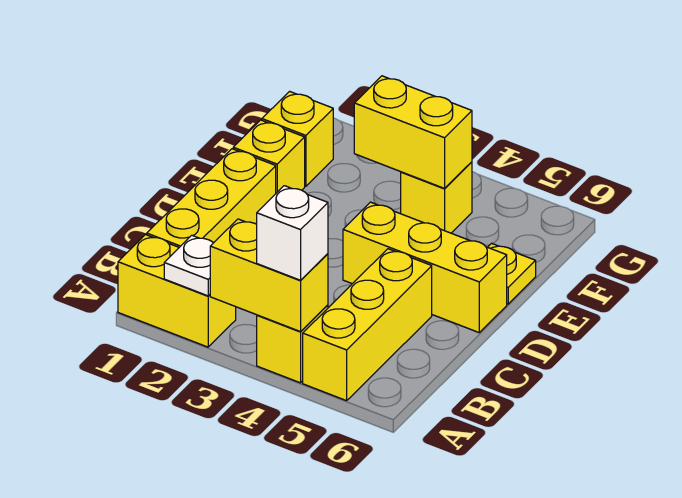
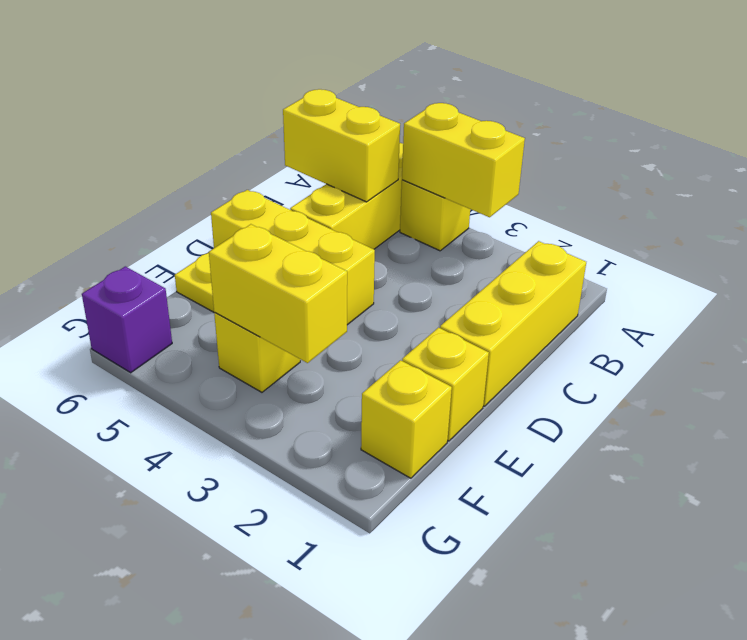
yellow brick A1:A2 level 1 -> yellow brick B5:B6 level 2
white plate A2 level 2 -> none
white brick A4 level 3 -> none
none -> purple brick G6 level 1

